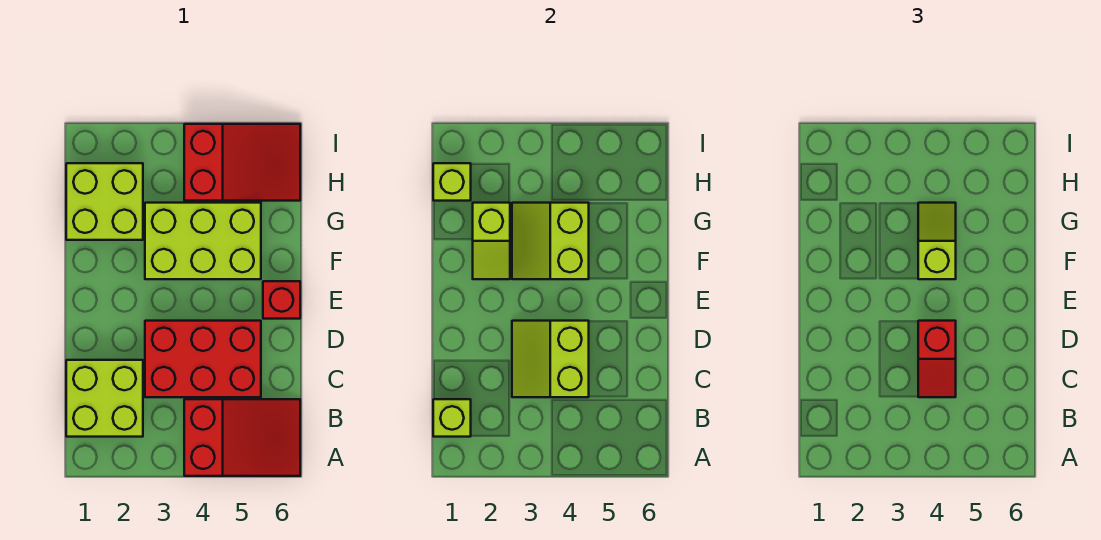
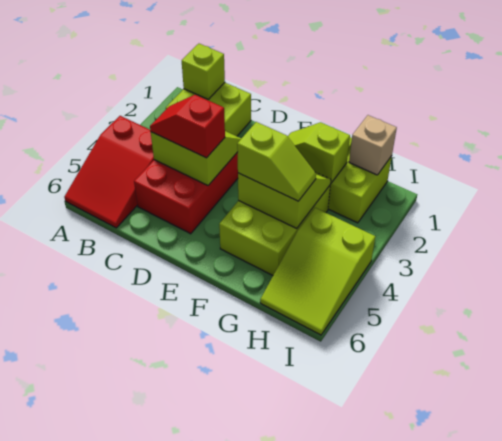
red brick E6 level 1 -> none
lime brick H1 level 2 -> tan brick H1 level 2
red slope H4:I6 level 1 top 4 -> lime slope H4:I6 level 1 top 4

